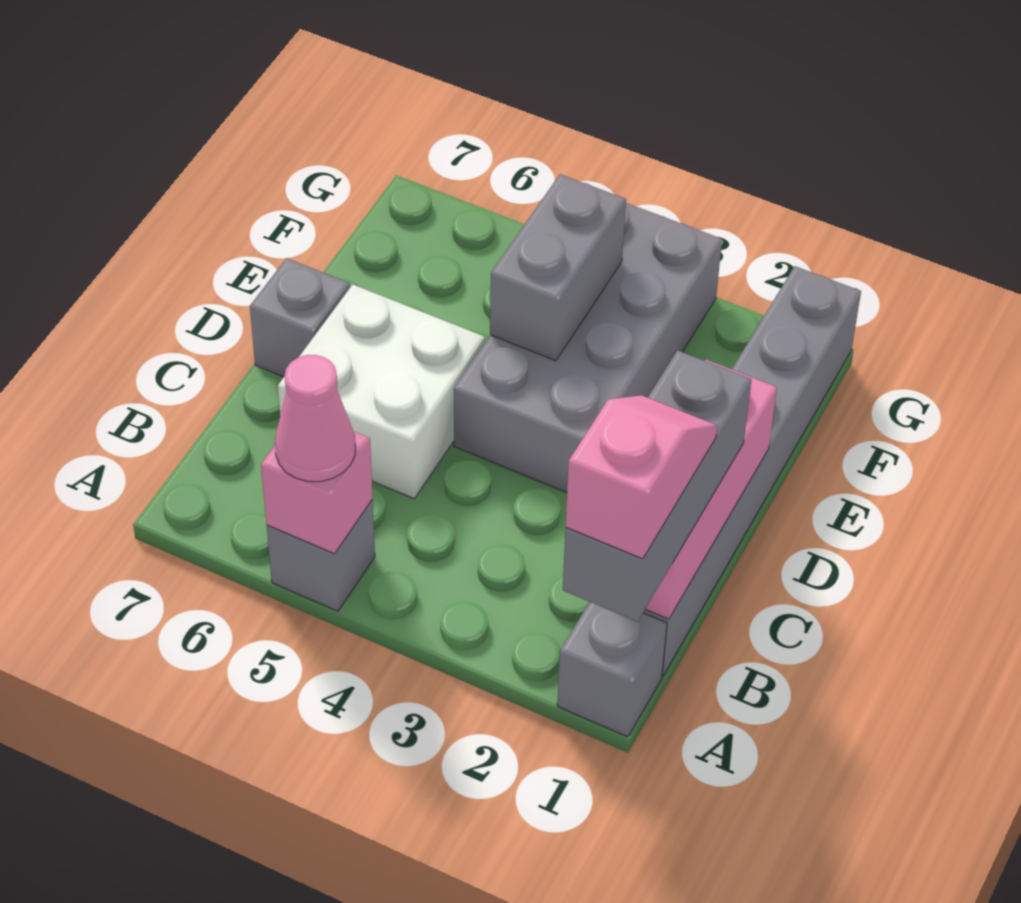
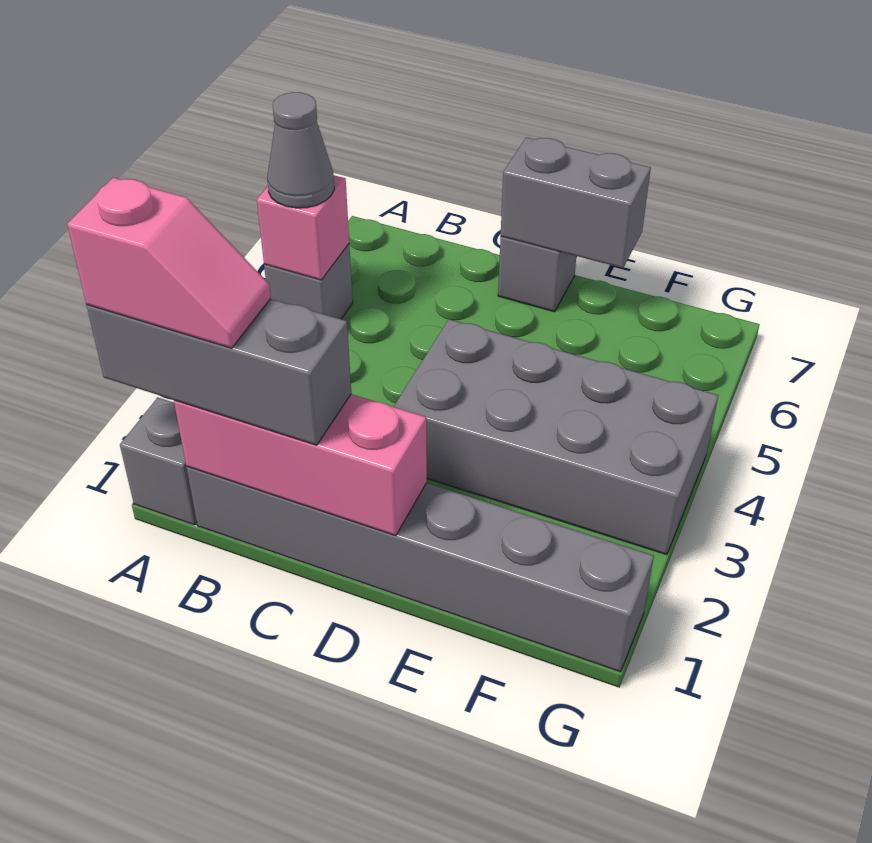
pink cone A5 level 3 -> grey cone A5 level 3
white brick C5:D6 level 1 -> none
grey brick E4:F4 level 2 -> grey brick D7:E7 level 2

